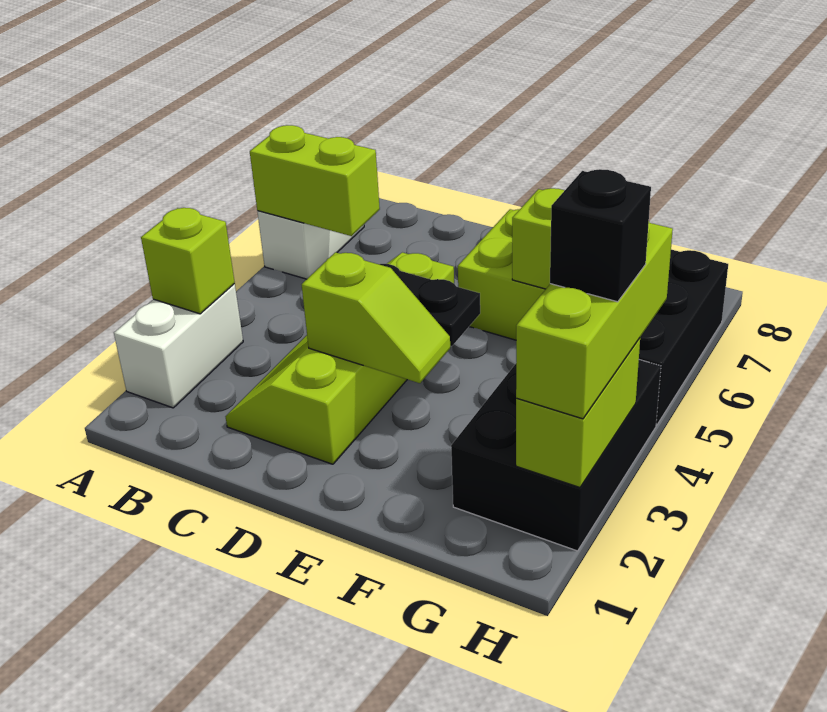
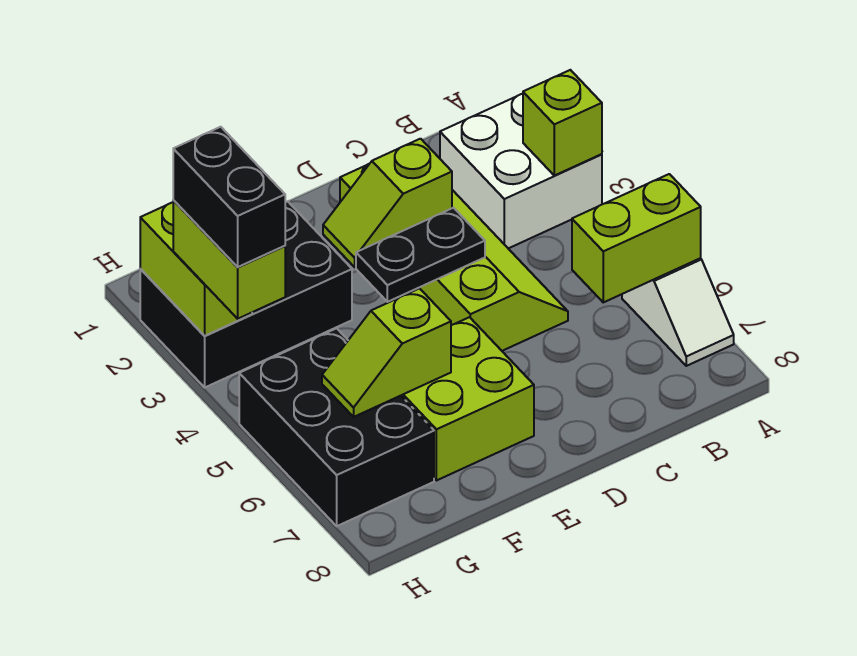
white brick A2:A3 level 1 -> white brick A2:B3 level 1
black brick G2:H4 level 1 -> black brick F2:H3 level 1
lime brick H2:H4 level 3 -> lime brick H3:H4 level 3
black brick H3 level 4 -> black brick H3:H4 level 4

